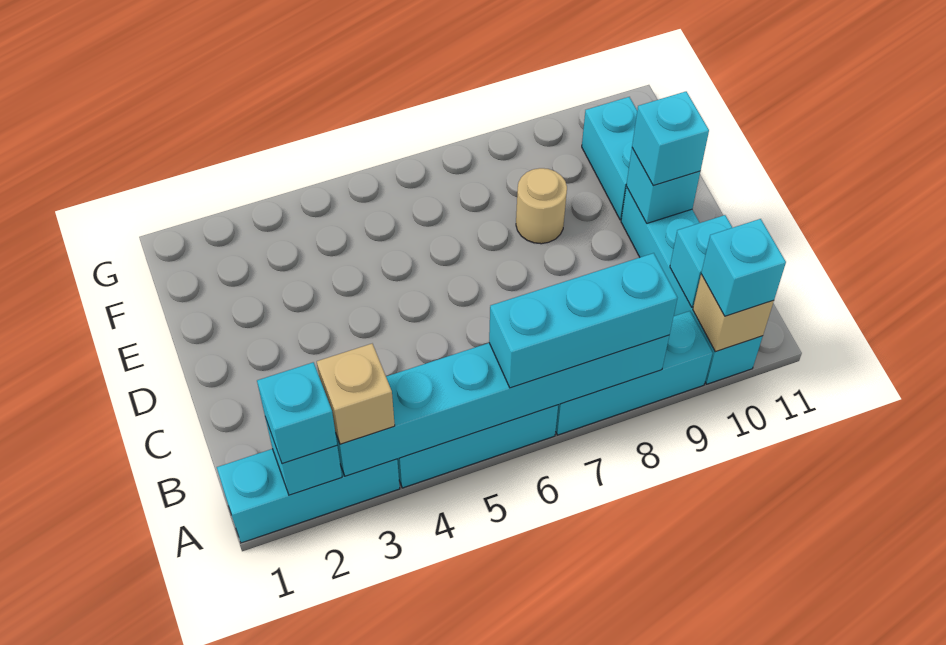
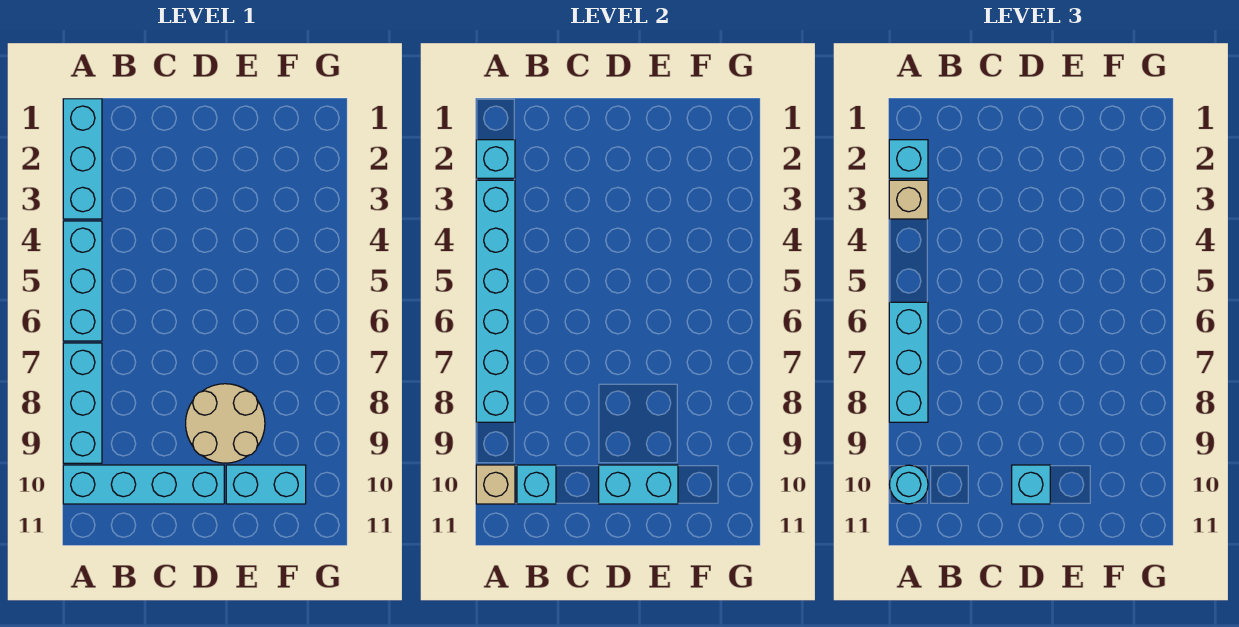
cyan brick A10 level 3 -> cyan round brick A10 level 3
cyan brick D10 level 2 -> cyan brick D10:E10 level 2
tan round brick E8 level 1 -> tan round brick D8:E9 level 1

